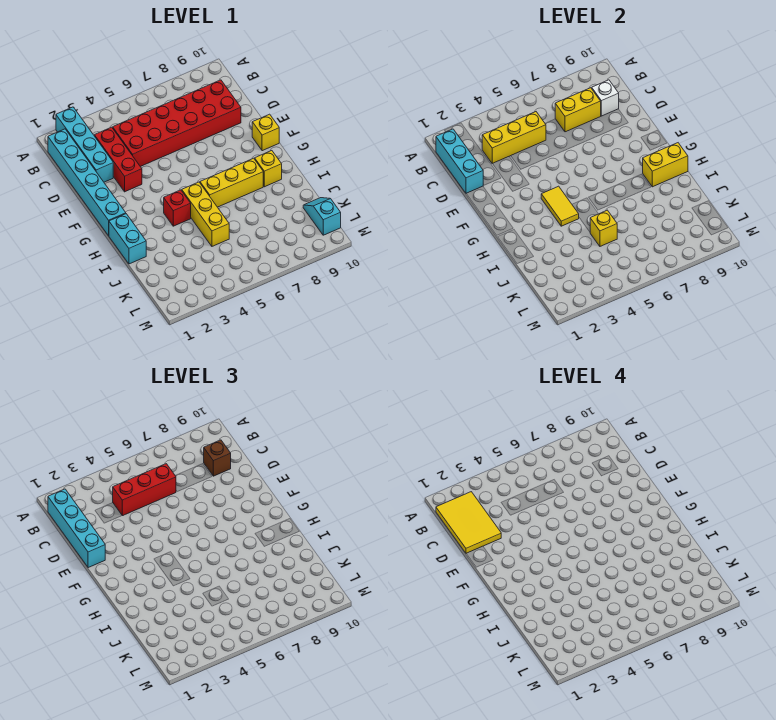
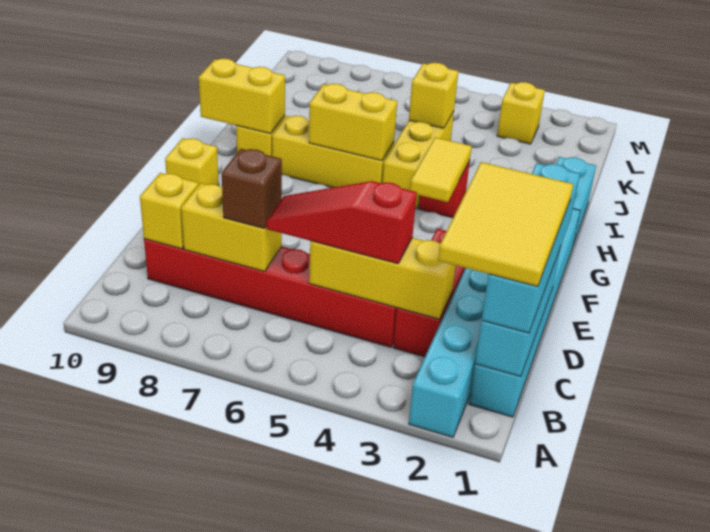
red brick C4:D9 level 1 -> red brick C4:C9 level 1
red brick C4:C6 level 3 -> red slope C4:C6 level 3 top 4
white brick C9 level 2 -> yellow brick C9 level 2
brown brick C9 level 3 -> brown brick C7 level 3
none -> yellow brick H6:H7 level 2
cyan slope K10:L10 level 1 top L -> none
none -> yellow brick L3 level 1

